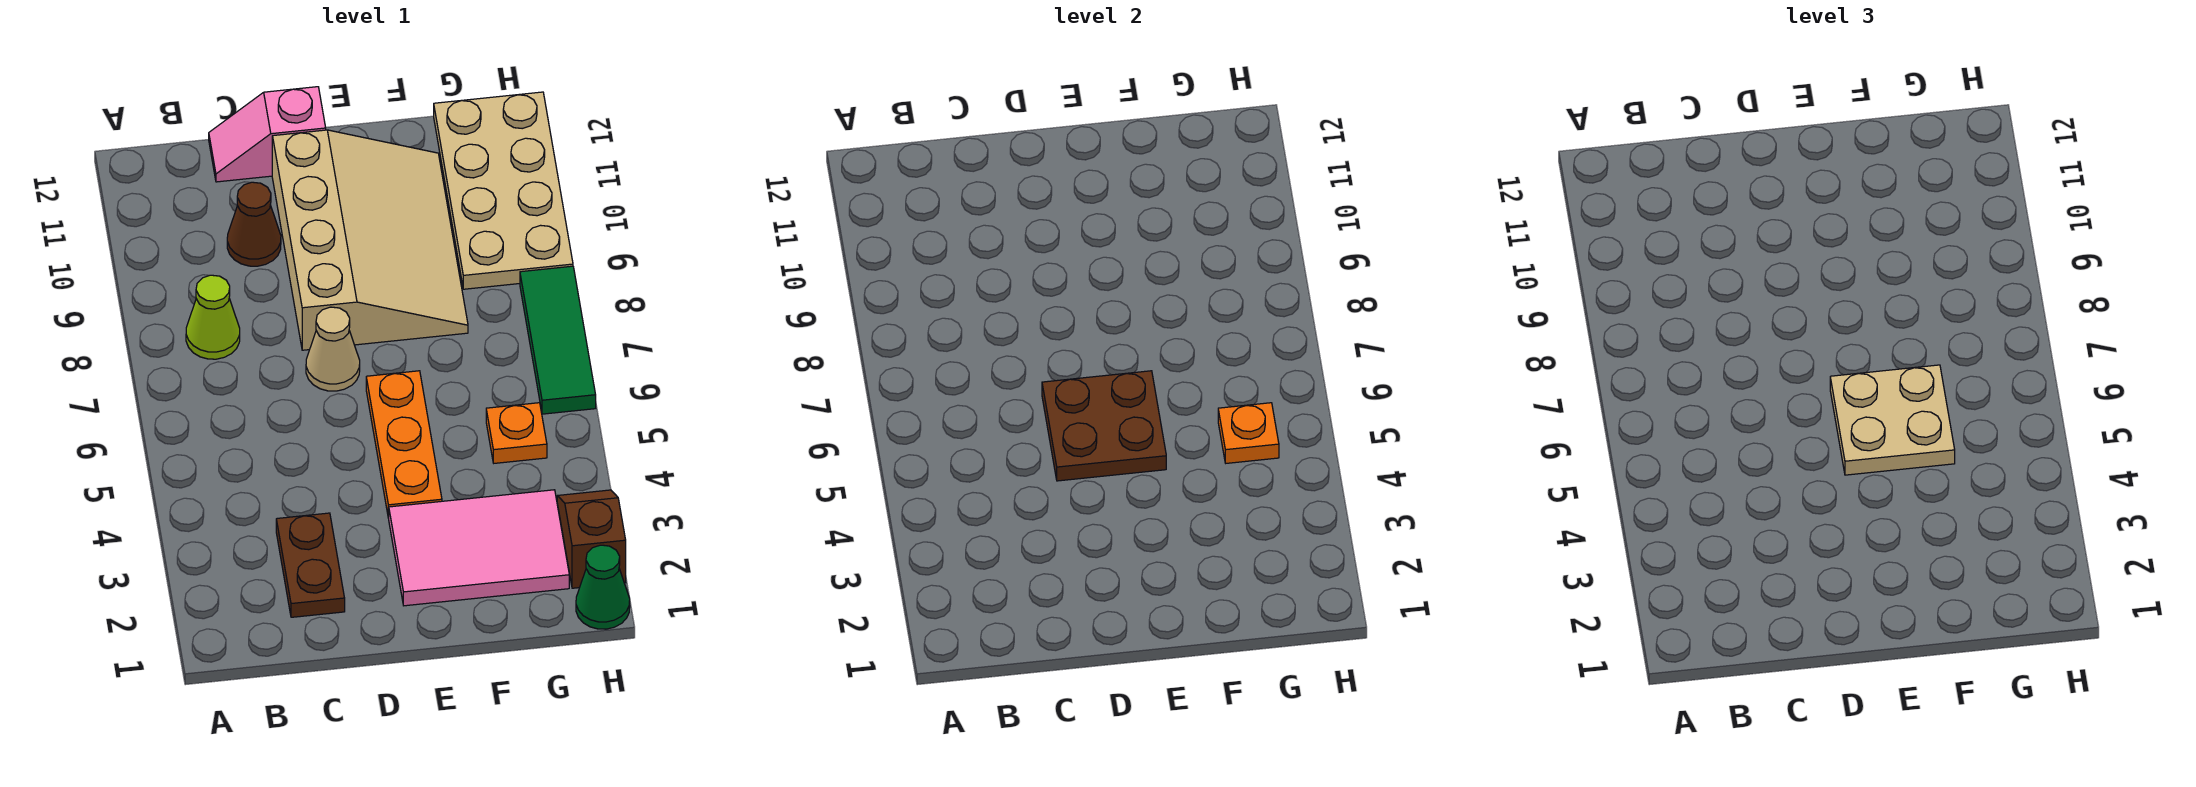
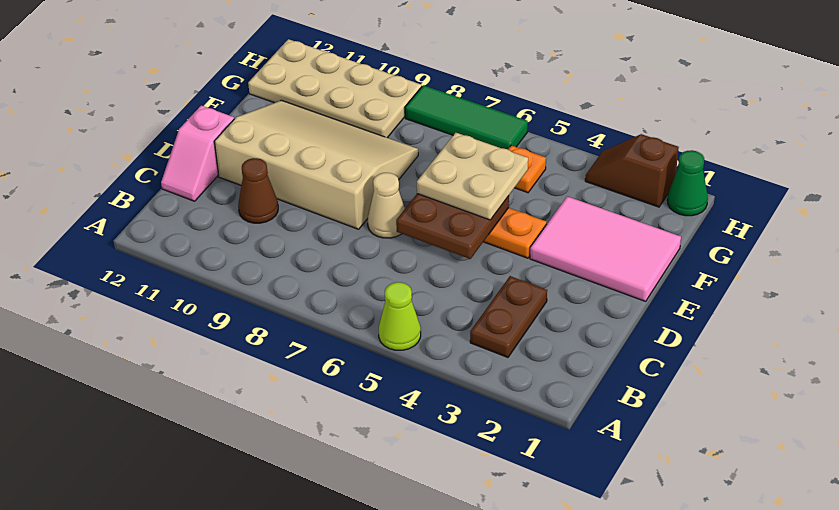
lime cone B8 level 1 -> lime cone A5 level 1
brown plate C2:C3 level 1 -> brown plate B3:C3 level 1
pink tile E2:G3 level 1 -> pink tile E1:F3 level 1
orange plate G5 level 2 -> none

